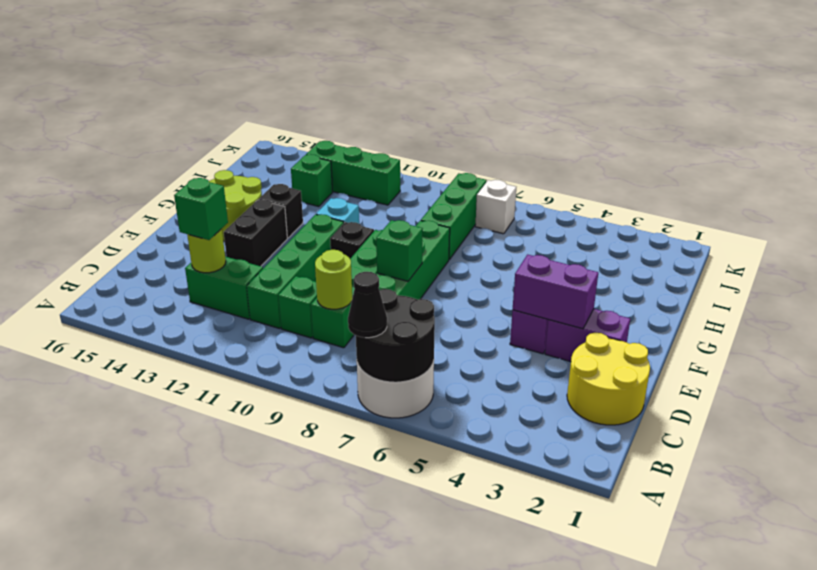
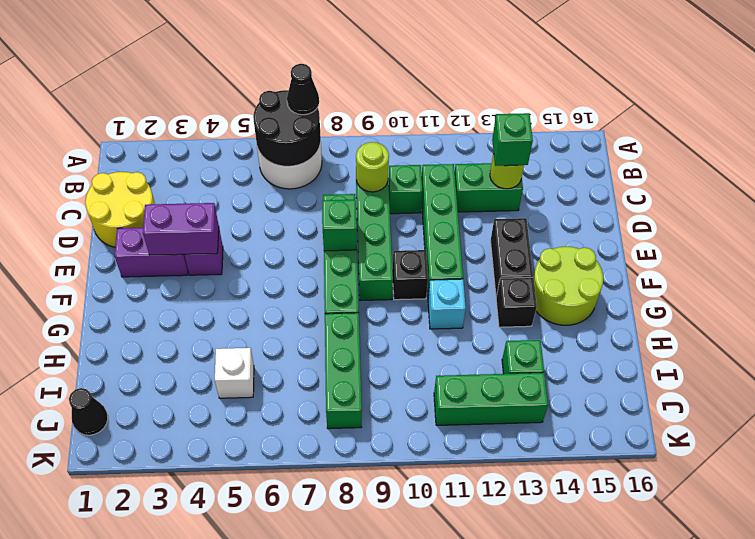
none -> black cone J1 level 1
white brick J7 level 1 -> white brick I5 level 1

